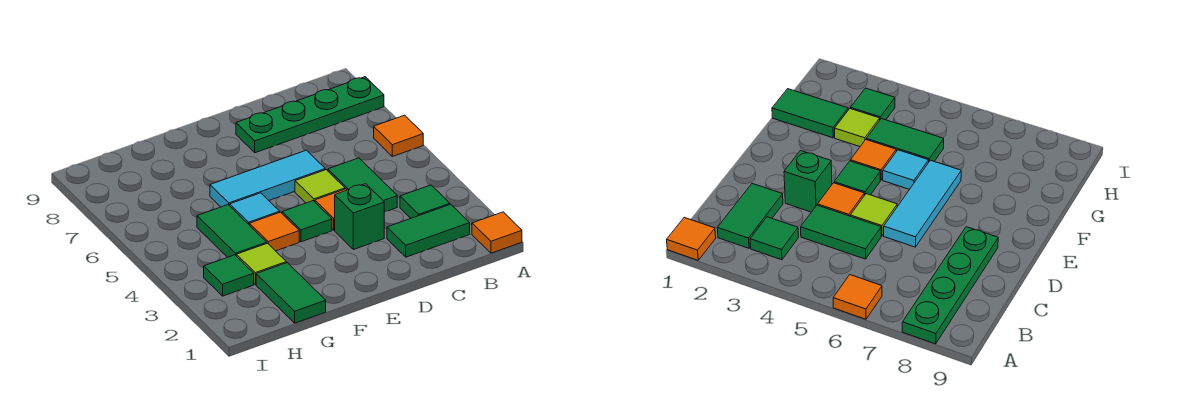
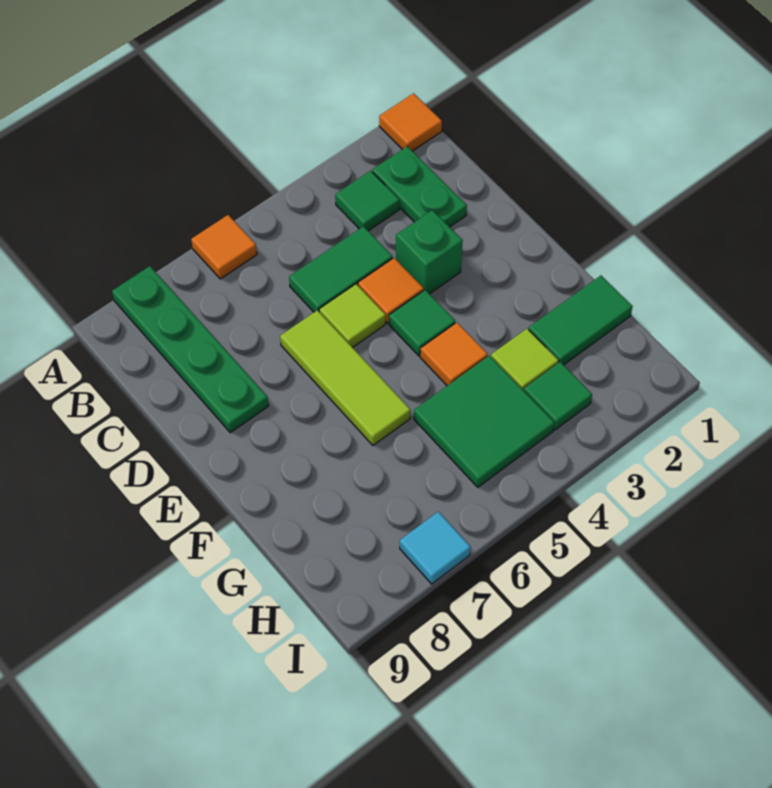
green tile B2:C2 level 1 -> green plate B2:C2 level 1
cyan tile D6:F6 level 1 -> lime tile D6:F6 level 1
cyan tile F5 level 1 -> cyan tile I7 level 1
green tile G4:G5 level 1 -> green tile G4:H5 level 1

